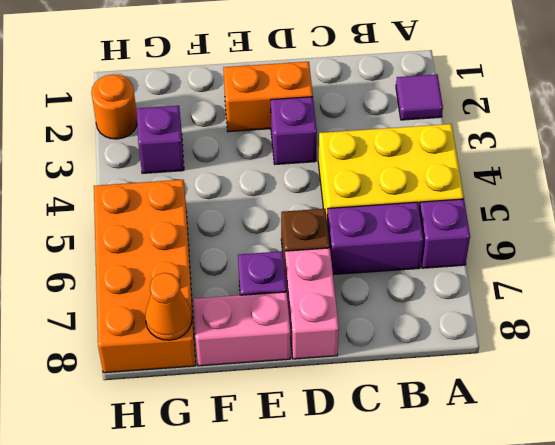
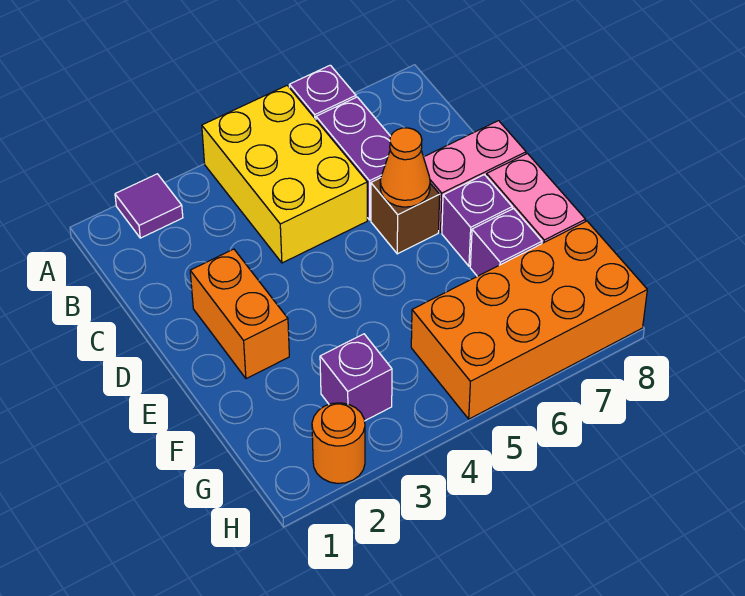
purple brick D3 level 1 -> purple brick F7 level 1
orange cone G8 level 2 -> orange cone D6 level 2

